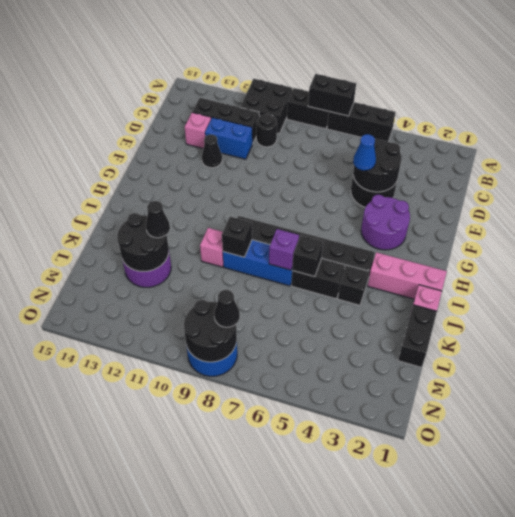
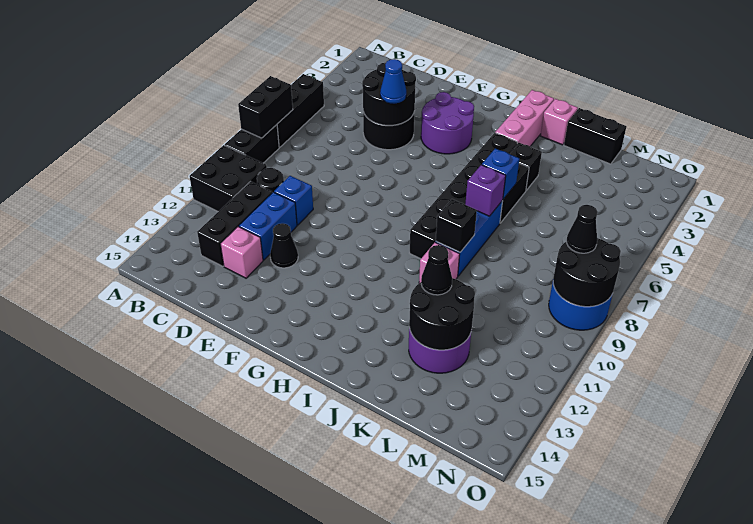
none -> blue brick D10 level 1
black brick J6 level 2 -> blue brick J6 level 2

